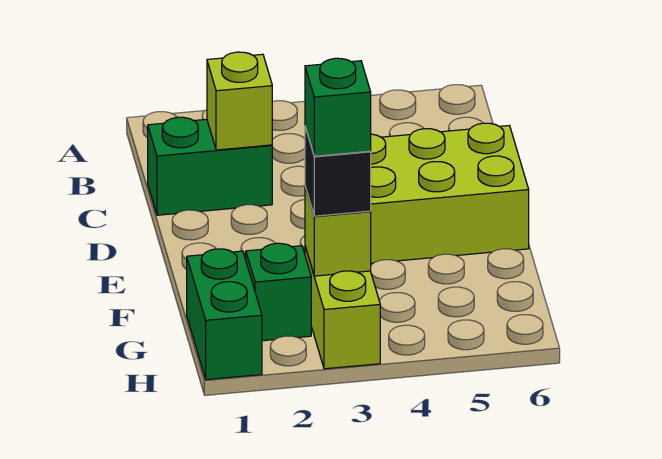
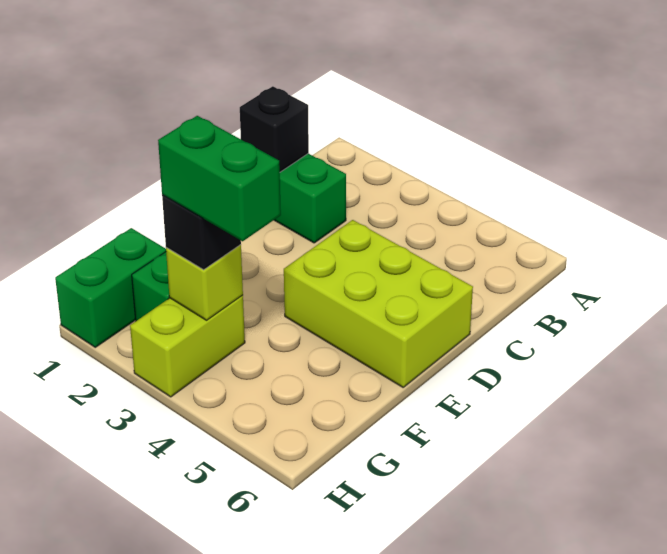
none -> black brick C1 level 2
lime brick C2 level 2 -> none
green brick G3 level 4 -> green brick G3:G4 level 4

